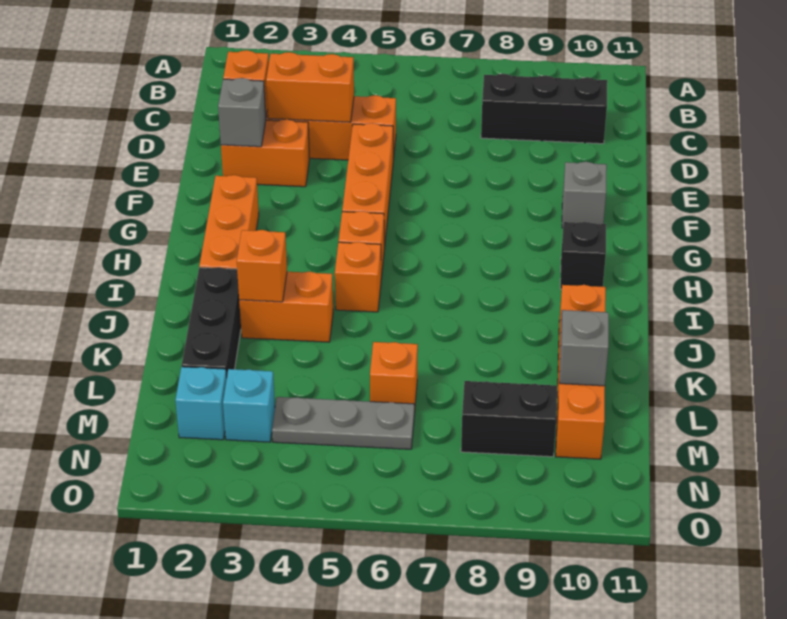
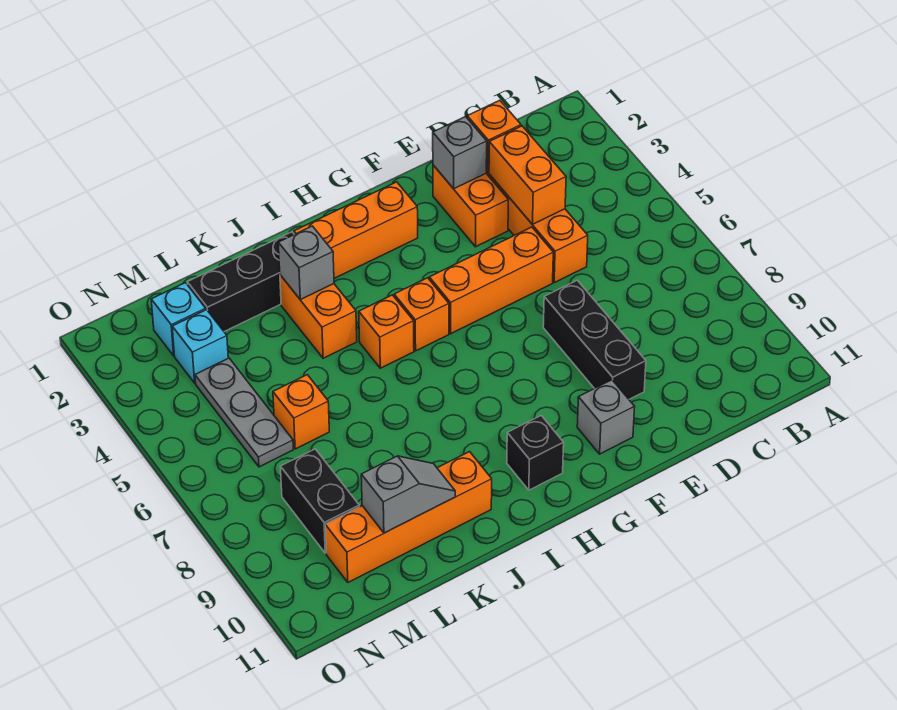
black brick C8:C10 level 1 -> black brick E7:E9 level 1
orange brick J3 level 2 -> grey brick J3 level 2

